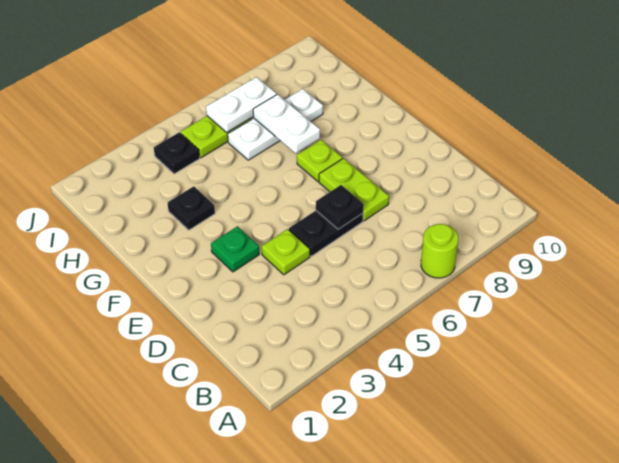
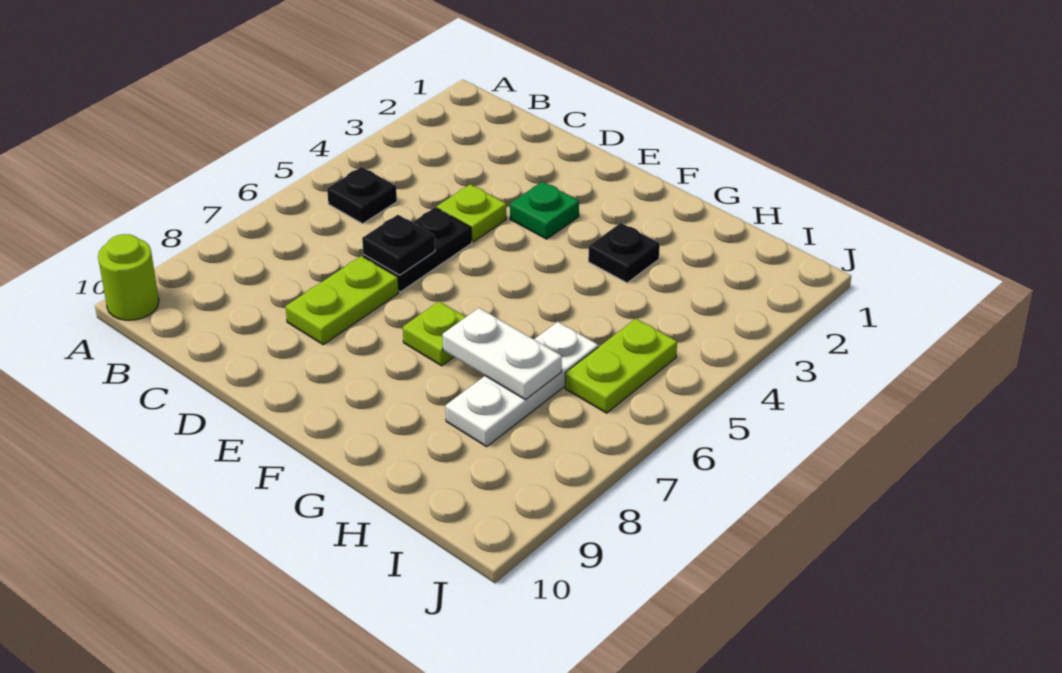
lime round brick A7 level 1 -> lime round brick A10 level 1
lime plate D7:E7 level 1 -> lime plate D7:D8 level 1
black plate I4 level 1 -> black plate B5 level 1
white plate I6:I7 level 2 -> none

